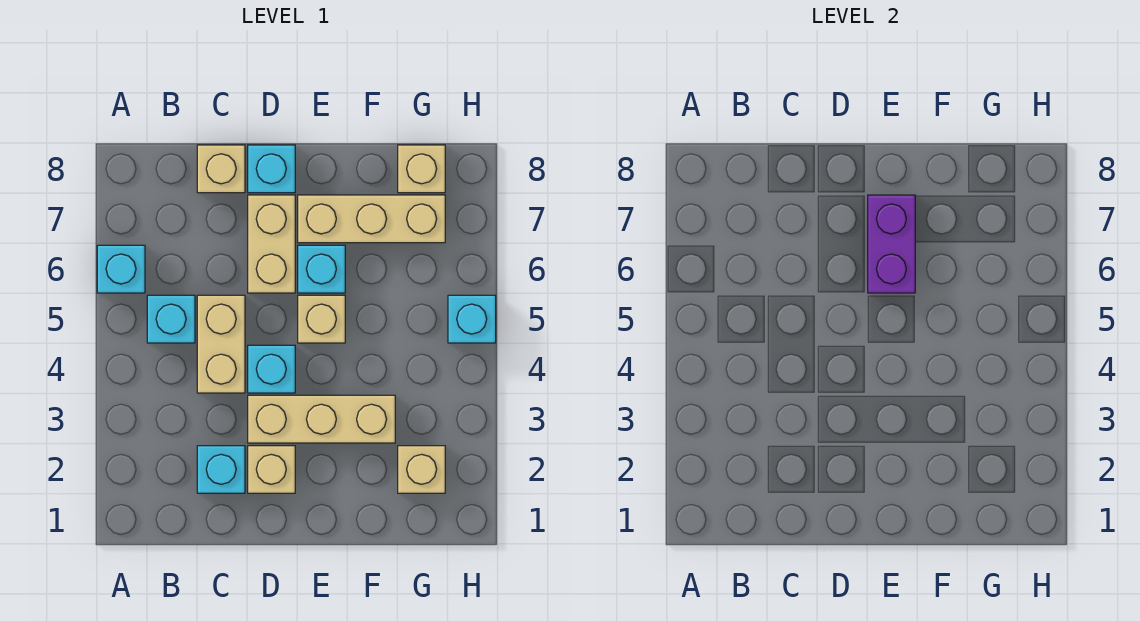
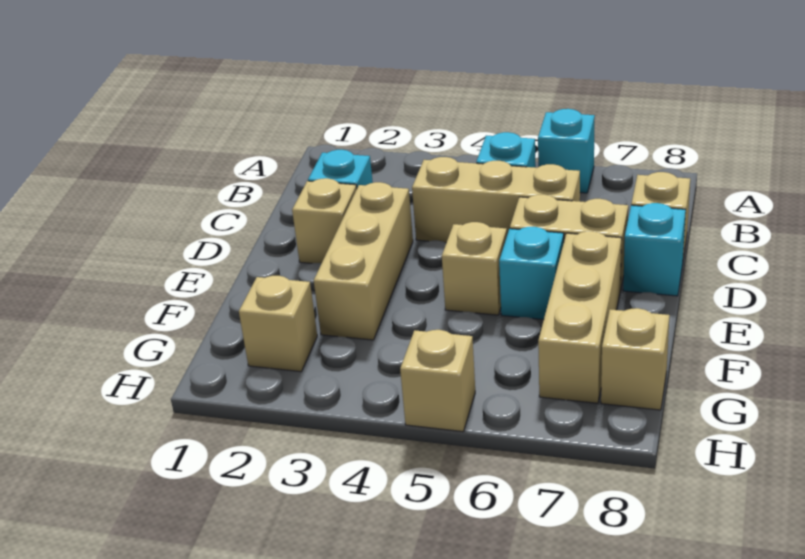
tan brick C4:C5 level 1 -> tan brick C4:C6 level 1
cyan brick D4 level 1 -> none
purple brick E6:E7 level 2 -> none
cyan brick H5 level 1 -> tan brick H5 level 1

